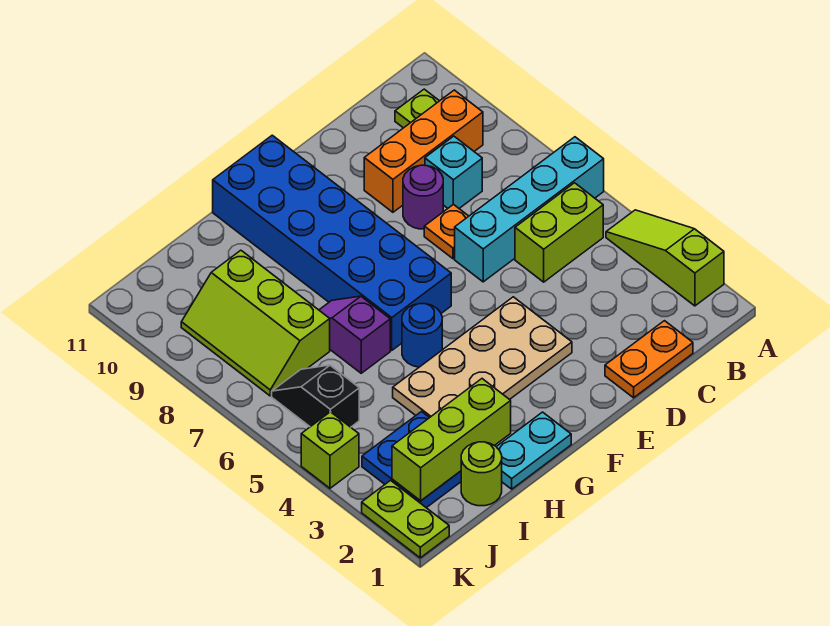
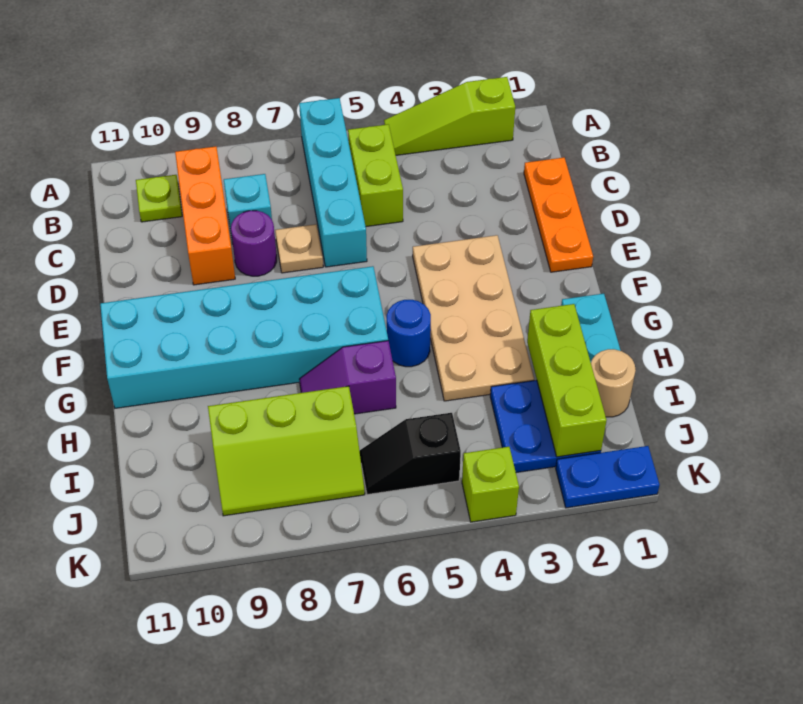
orange plate C1:D1 level 1 -> orange plate C1:E1 level 1
orange plate D7 level 1 -> tan plate D7 level 1
blue brick F6:G11 level 1 -> cyan brick F6:G11 level 1
lime round brick I1 level 1 -> tan round brick I1 level 1
lime plate K1:K2 level 1 -> blue plate K1:K2 level 1

